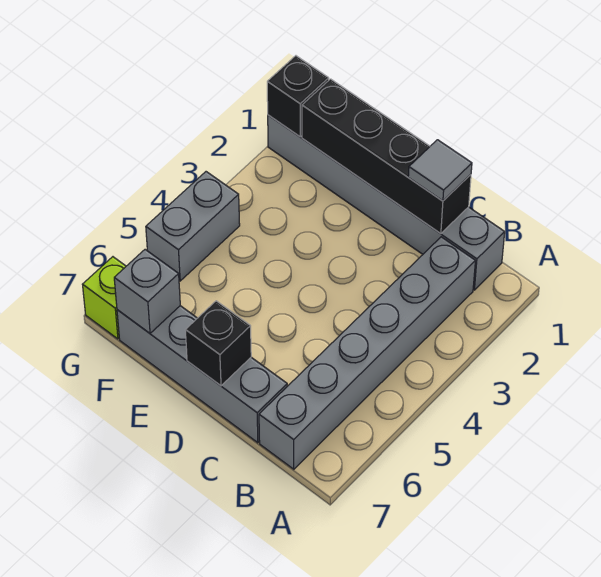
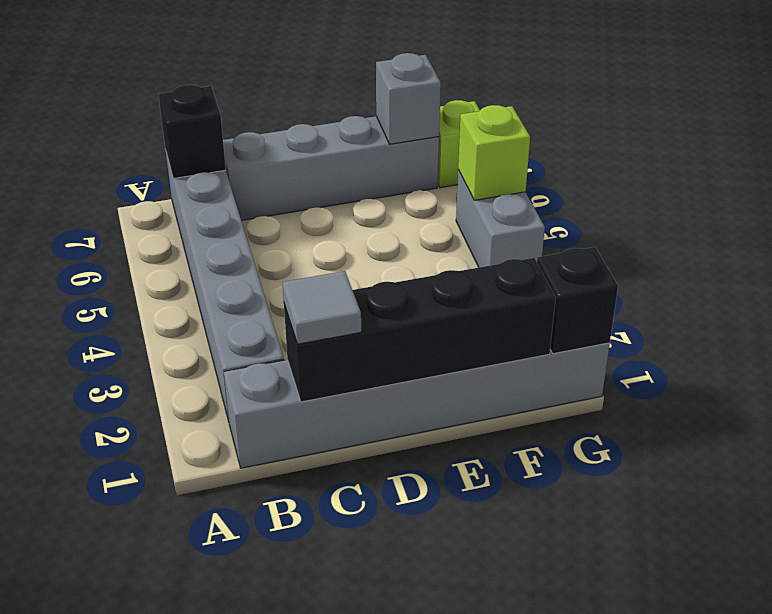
black brick D7 level 2 -> black brick B7 level 2
none -> lime brick G5 level 2

